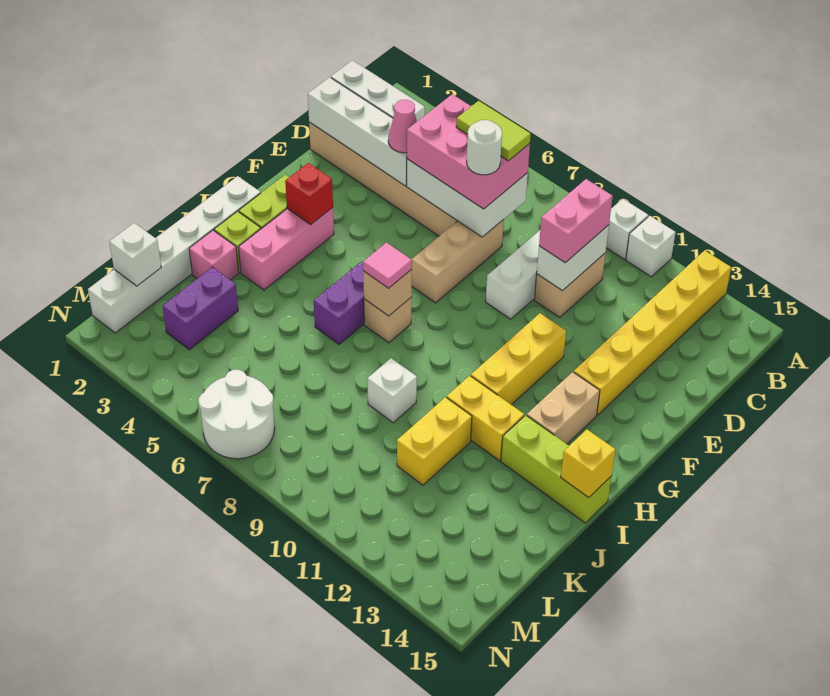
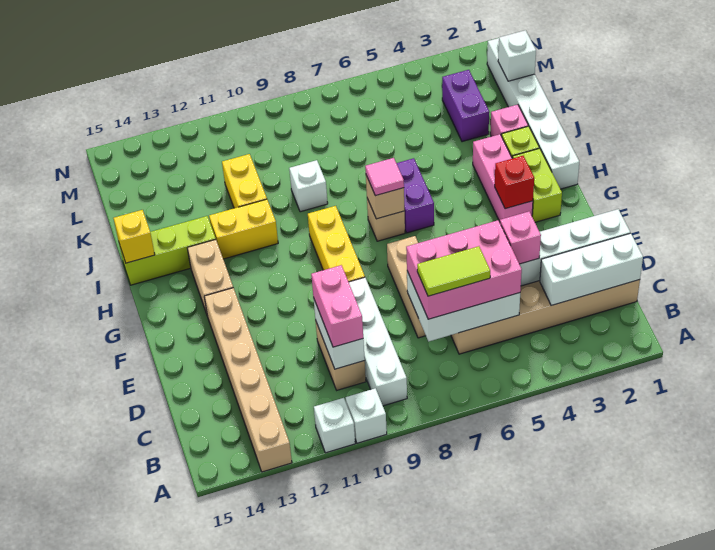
yellow brick A13:F13 level 1 -> tan brick A13:F13 level 1
pink cone D4 level 3 -> pink brick D4 level 3
white round brick D7 level 4 -> none
yellow brick F11:H11 level 1 -> yellow brick F9:H9 level 1
white round brick M6:N7 level 1 -> none

